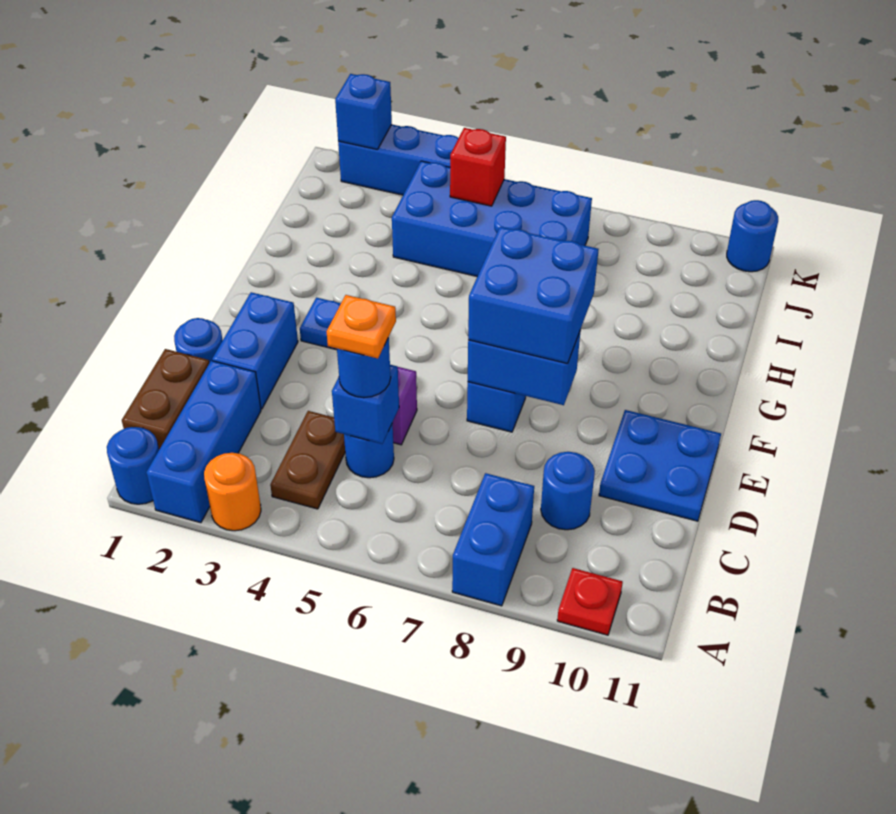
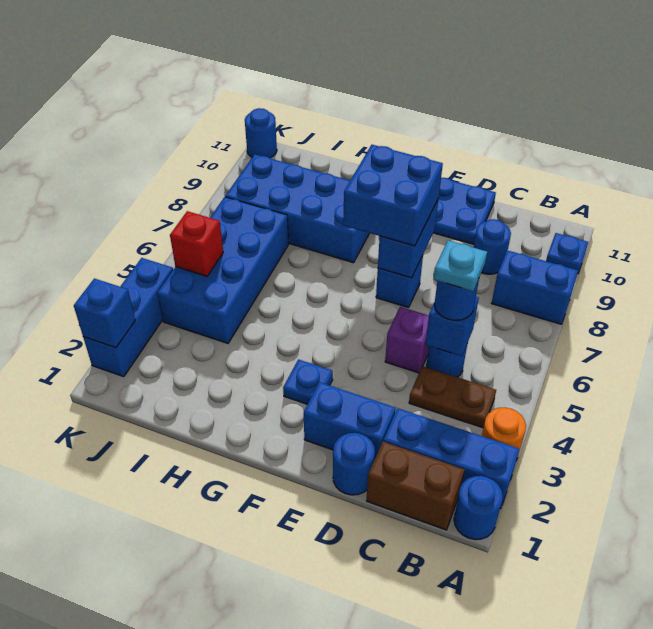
red plate A10 level 1 -> blue plate A10 level 1
orange plate C5 level 4 -> cyan plate C5 level 4
none -> blue brick G8:J9 level 1

